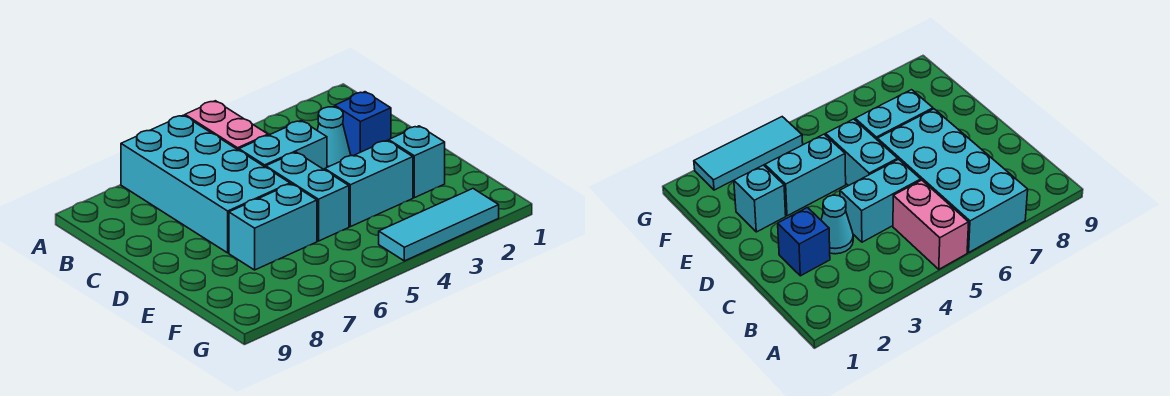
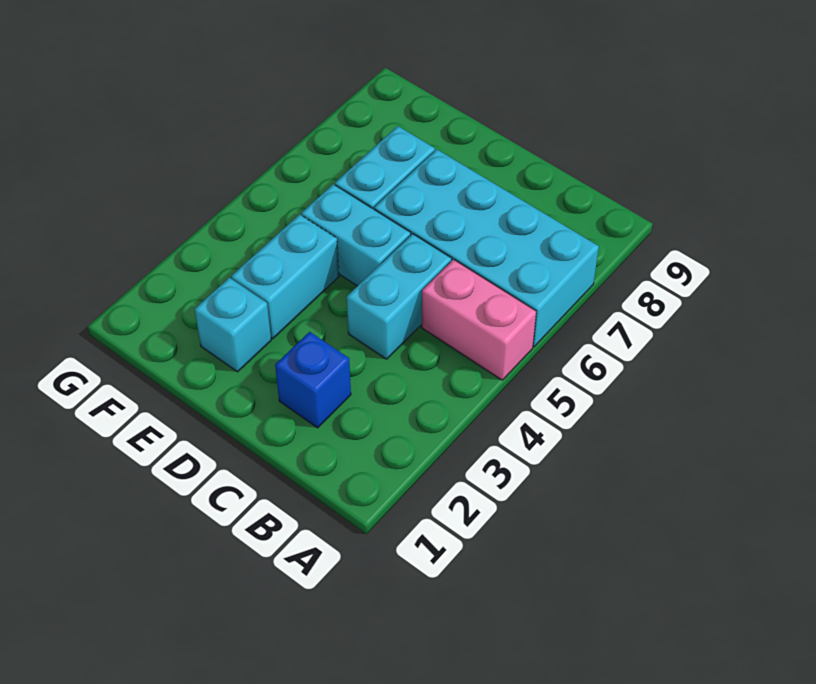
cyan cone C3 level 1 -> none
cyan tile G2:G4 level 1 -> none

